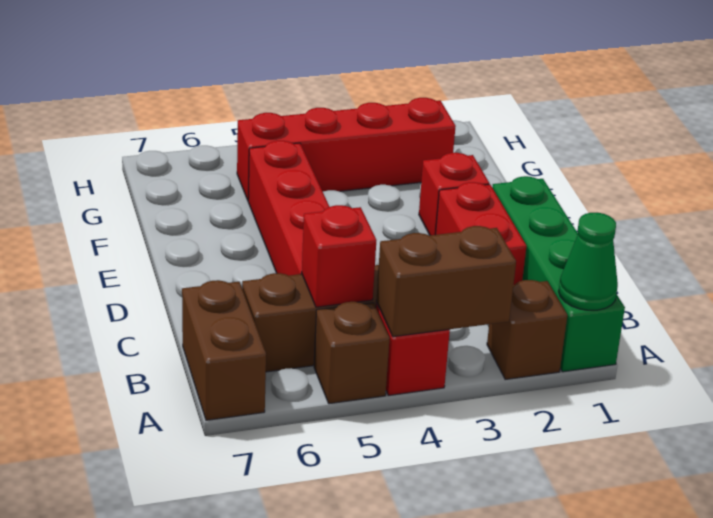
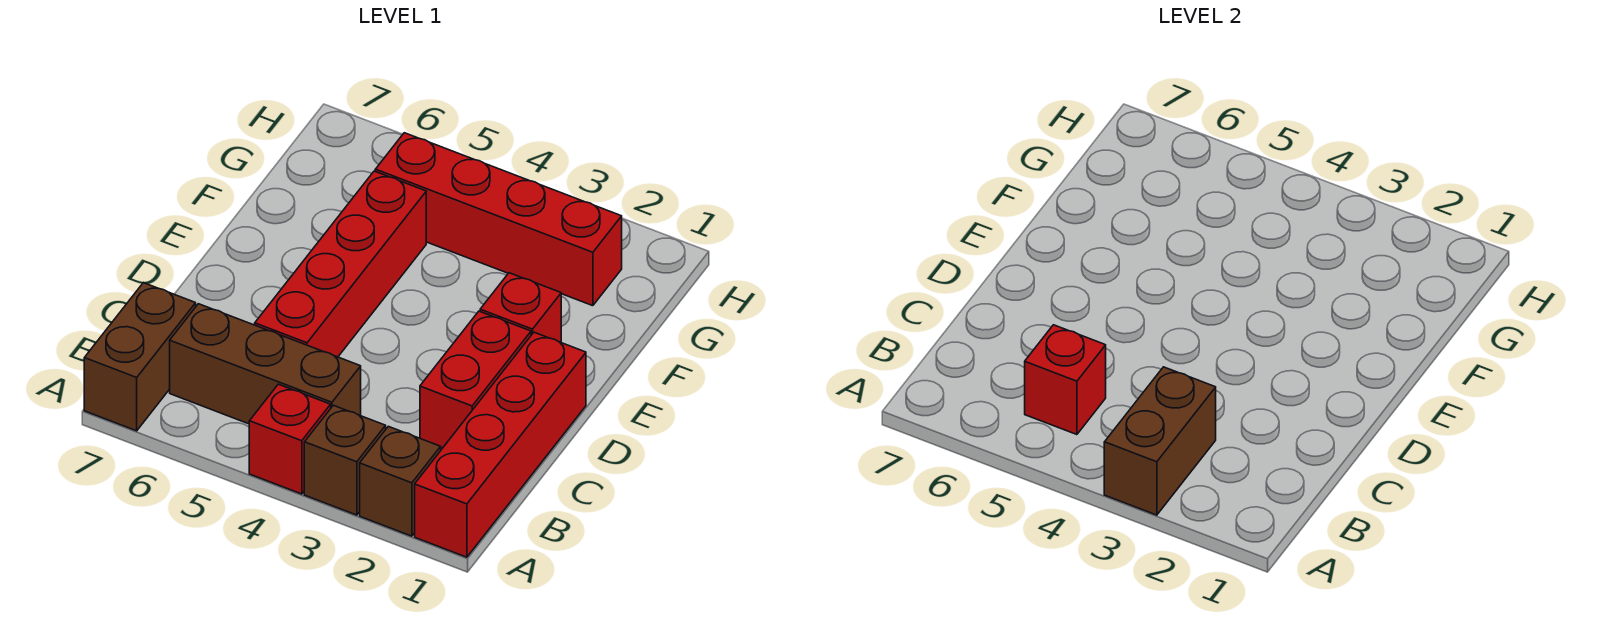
green brick A1:D1 level 1 -> red brick A1:D1 level 1
green cone A1 level 2 -> none
brown brick A3:A4 level 2 -> brown brick A3:B3 level 2
brown brick A5 level 1 -> brown brick A3 level 1

